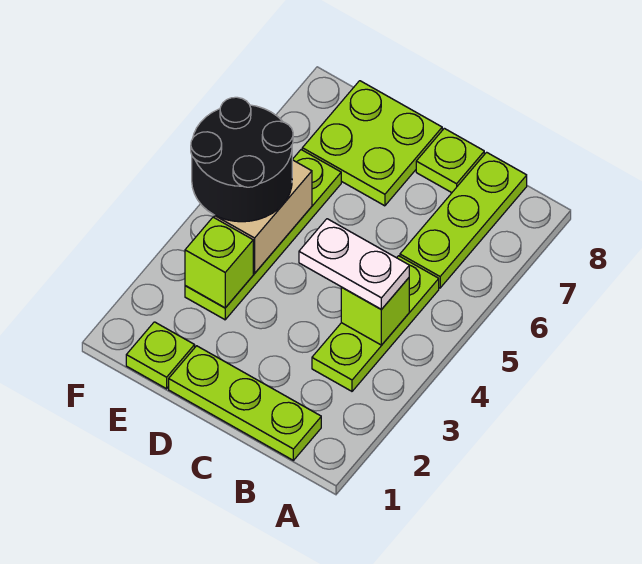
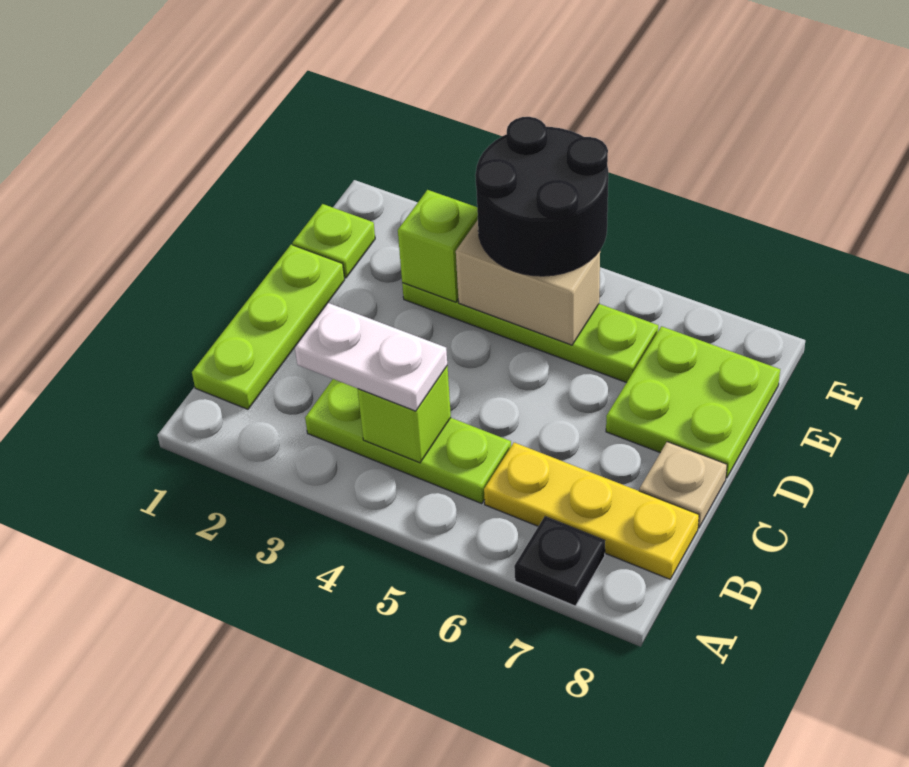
none -> black plate A7 level 1
white plate B4:C4 level 3 -> white plate B3:B4 level 3
lime plate B6:B8 level 1 -> yellow plate B6:B8 level 1
lime plate C8 level 1 -> tan plate C8 level 1

